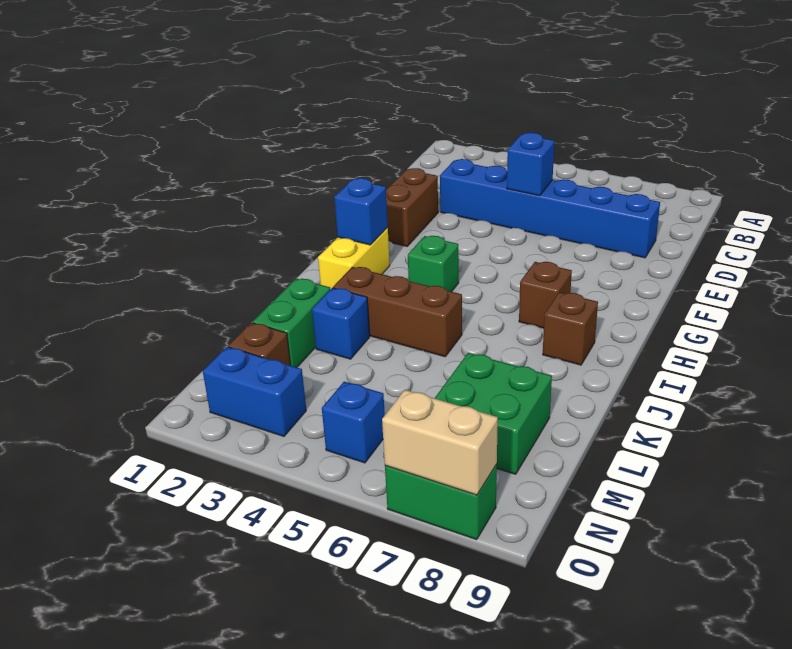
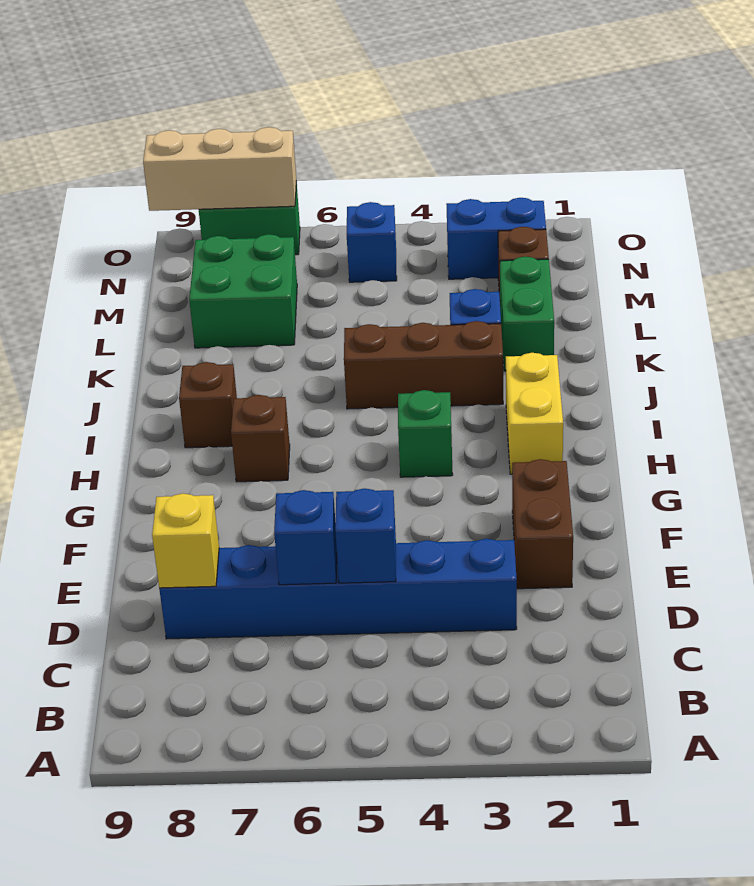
none -> yellow brick D8 level 2
blue brick H2 level 2 -> blue brick D6 level 2
tan brick O7:O8 level 2 -> tan brick O7:O9 level 2

